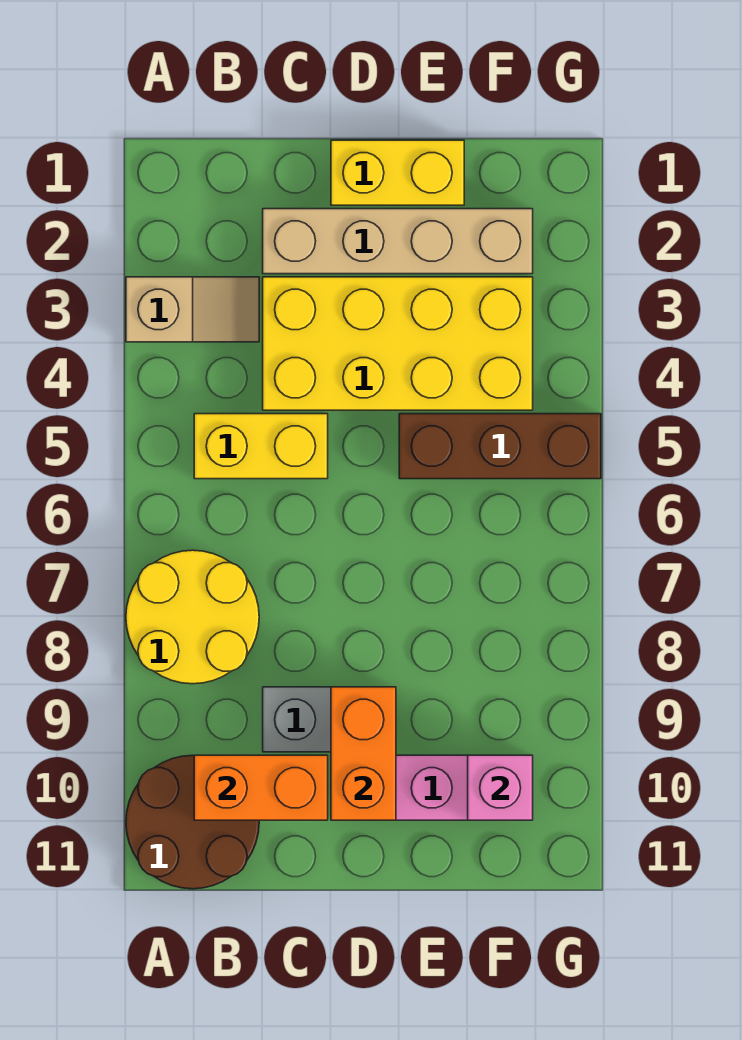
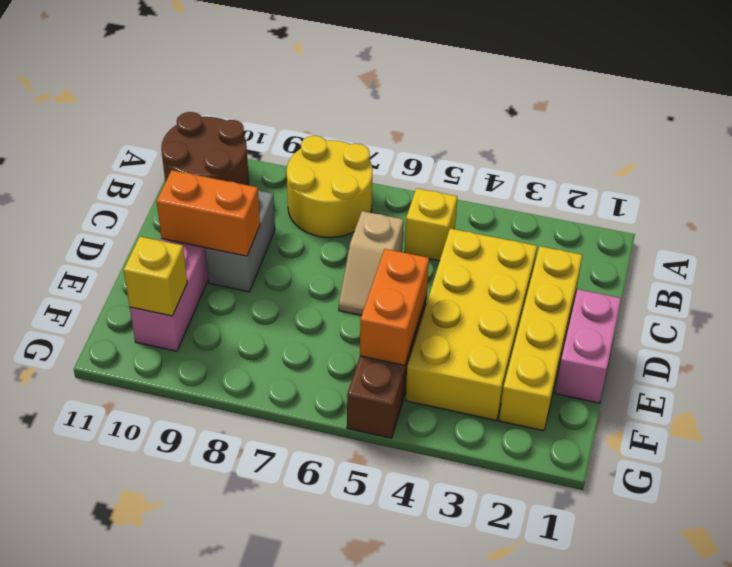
tan slope A3:B3 level 1 top A -> tan slope C6:D6 level 1 top C
yellow brick B5:C5 level 1 -> yellow brick B5 level 1
orange brick B10:C10 level 2 -> orange brick E5:F5 level 2
tan brick C2:F2 level 1 -> yellow brick C2:F2 level 1
yellow brick D1:E1 level 1 -> pink brick D1:E1 level 1
pink brick F10 level 2 -> yellow brick F10 level 2

